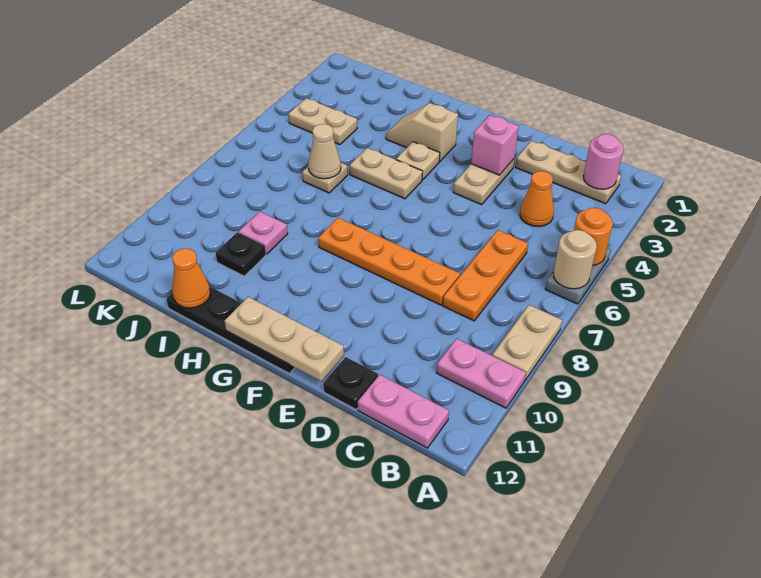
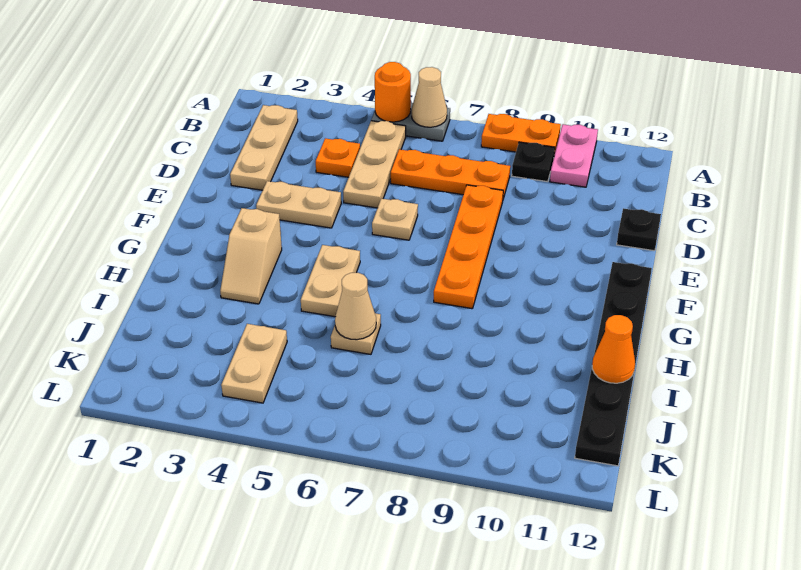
tan round brick A6 level 2 -> tan cone A6 level 2
tan plate A8:A9 level 1 -> orange plate A8:A9 level 1
pink round brick B2 level 2 -> none
pink plate B12:C12 level 1 -> none
orange cone C4 level 1 -> orange plate C4 level 1
pink brick E3 level 2 -> none
tan plate E12:G12 level 2 -> tan plate B5:D5 level 1
black plate F12:I12 level 1 -> black plate F12:K12 level 1
tan plate G4 level 1 -> tan plate E6 level 1
pink plate I9 level 1 -> none
black plate I10 level 1 -> black plate B9 level 1

